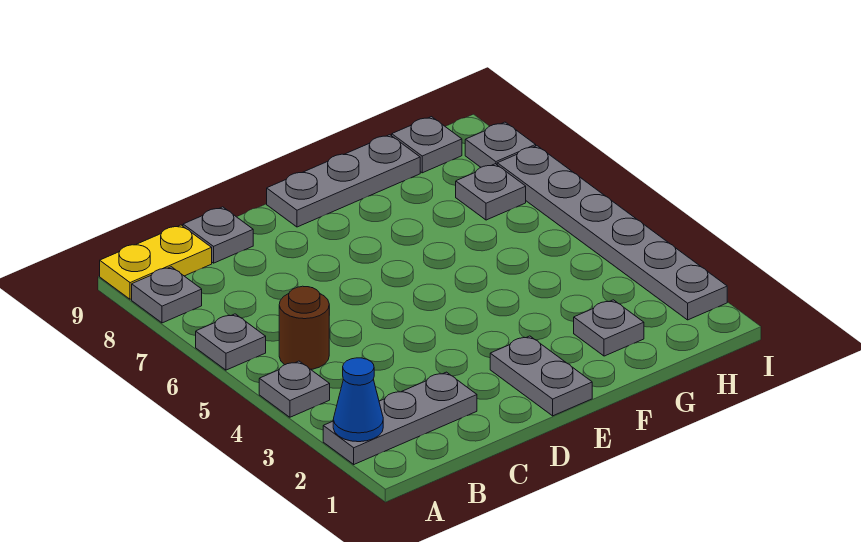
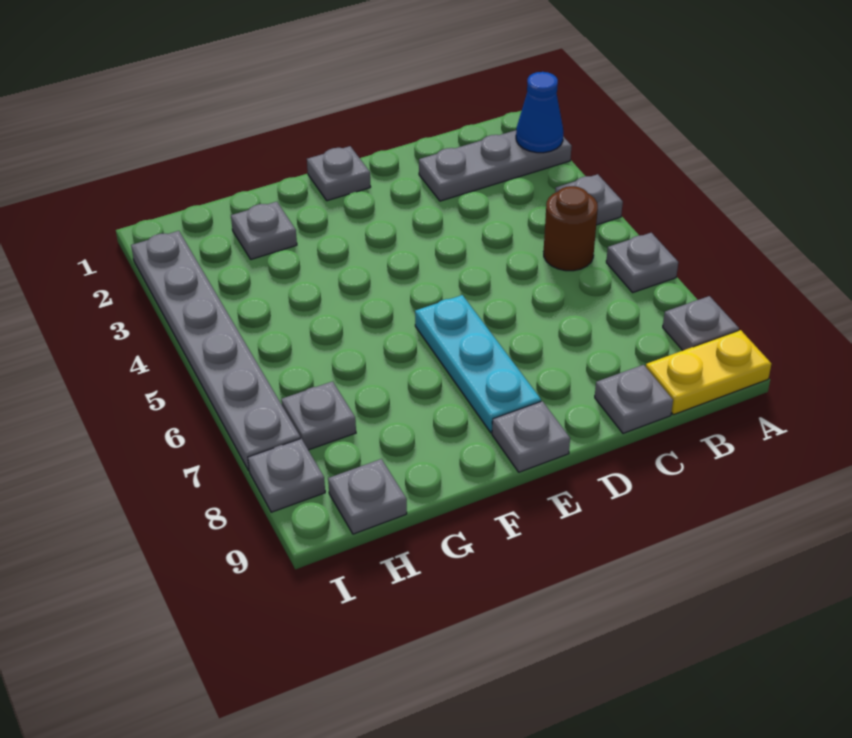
grey plate E1:E2 level 1 -> grey plate E1 level 1
none -> cyan plate E6:E8 level 1
grey plate E9:G9 level 1 -> grey plate E9 level 1

